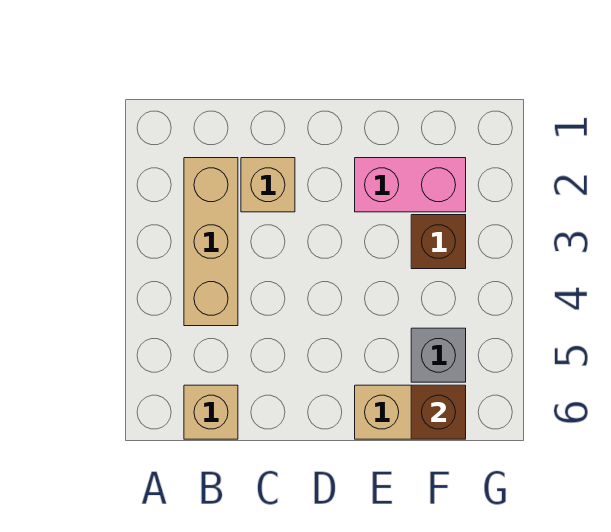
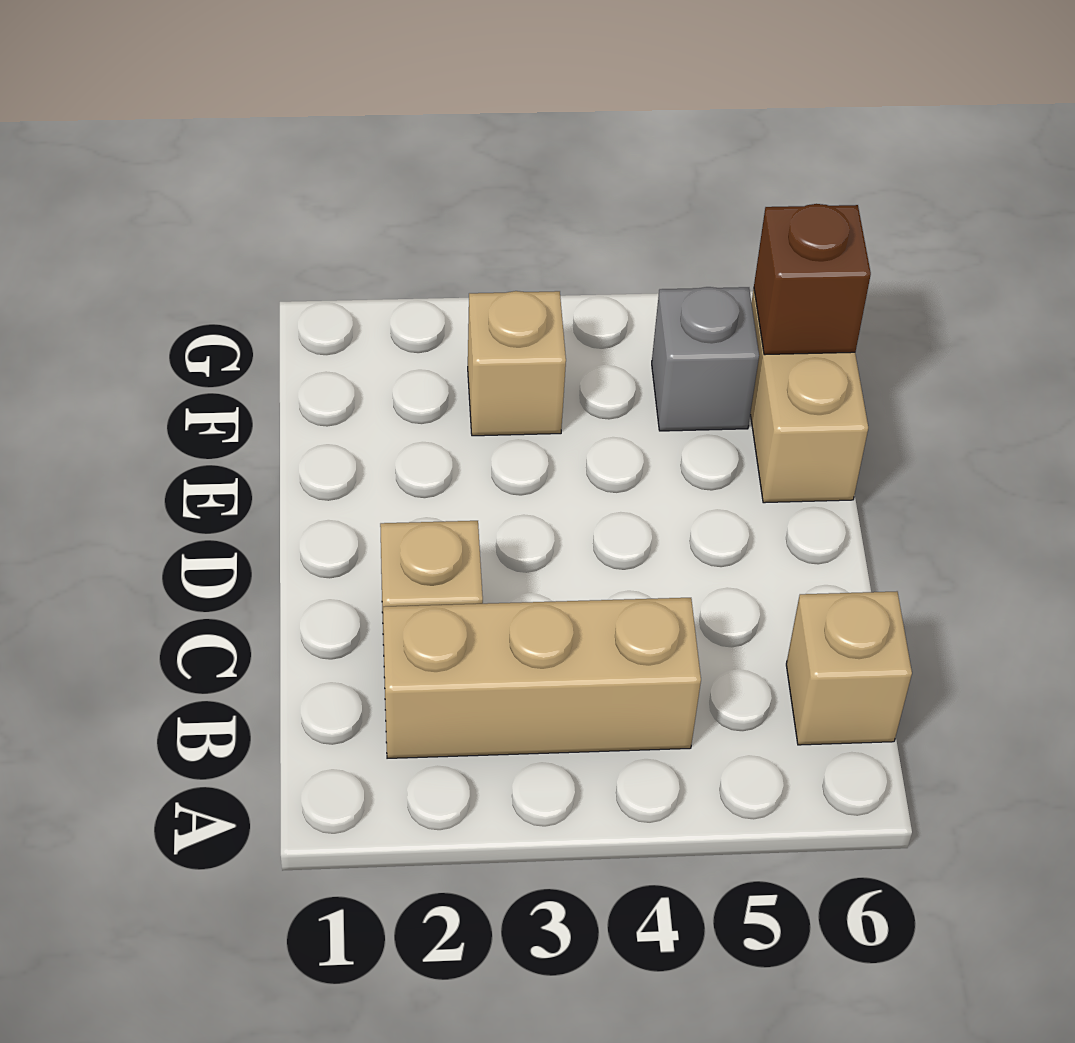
pink brick E2:F2 level 1 -> none
brown brick F3 level 1 -> tan brick F3 level 1

